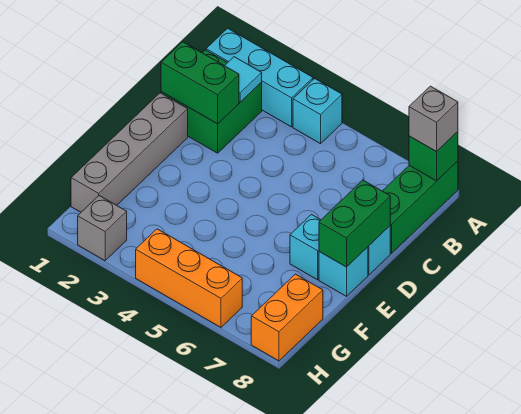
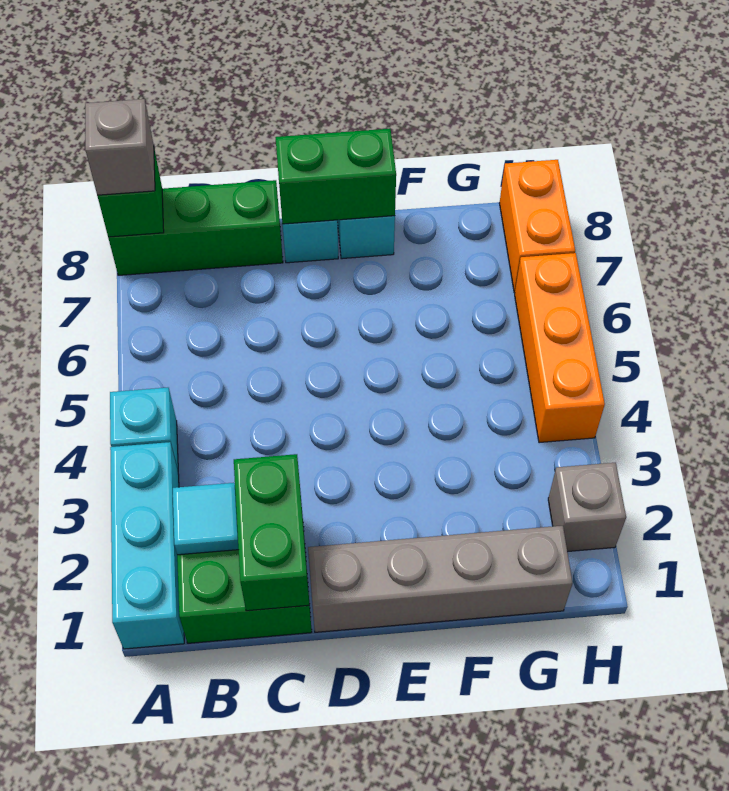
cyan brick E7 level 1 -> none
orange brick G8:H8 level 1 -> orange brick H7:H8 level 1

